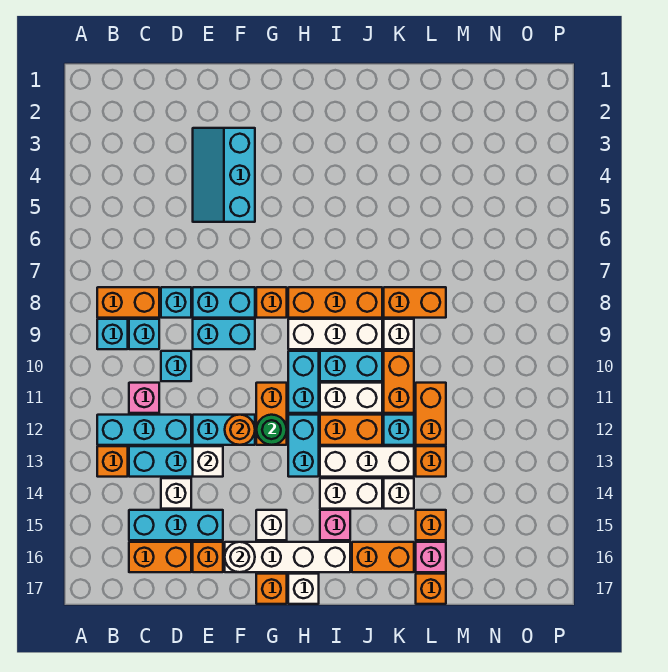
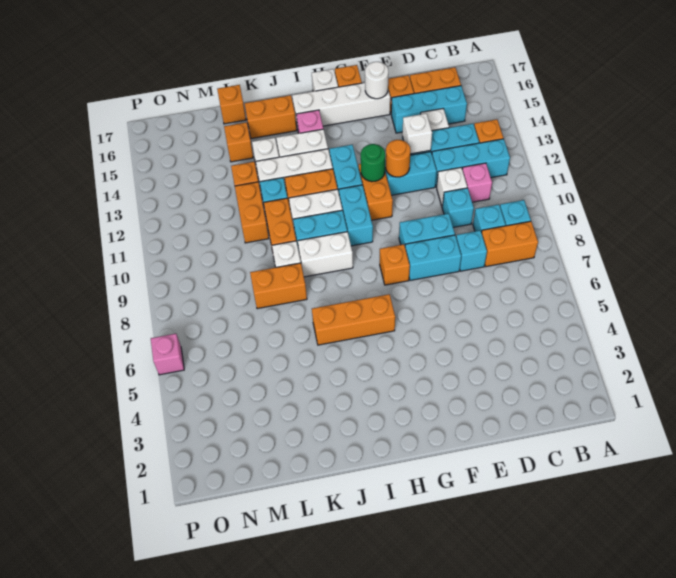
cyan slope E3:F5 level 1 top F -> none
white brick G15 level 1 -> white brick D11 level 1
orange brick H8:J8 level 1 -> orange brick H6:J6 level 1
white brick H9:J9 level 1 -> white brick I9:J9 level 1
pink brick L16 level 1 -> pink brick P6 level 1

